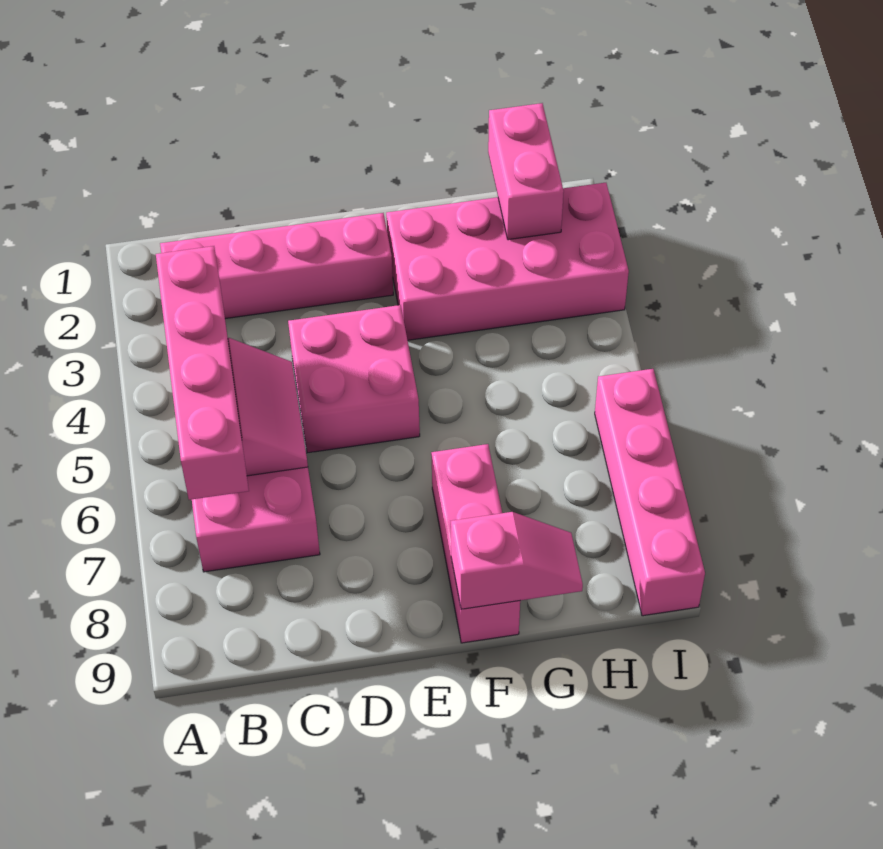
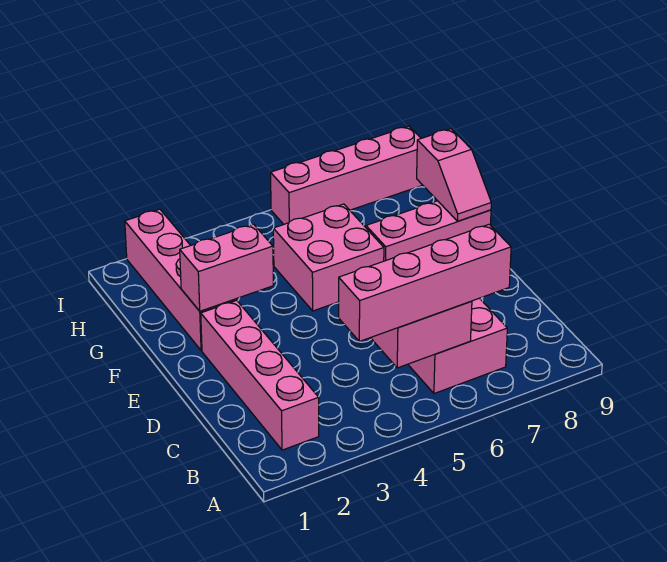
pink brick D4:E5 level 1 -> pink brick F5:G6 level 1
pink brick F2:I3 level 1 -> pink brick F2:I2 level 1
pink slope F9:G9 level 2 top F -> pink slope F9:G9 level 2 top G
pink brick H1:H2 level 2 -> pink brick F2:F3 level 2

